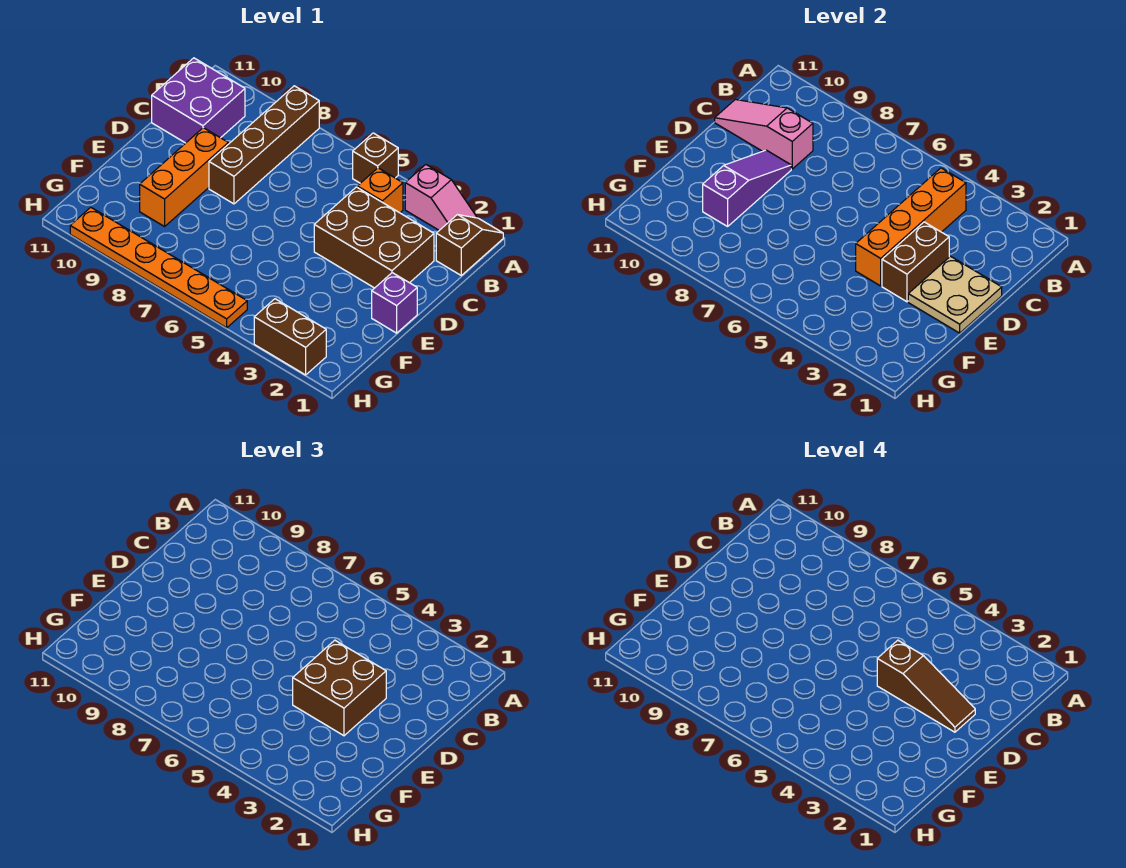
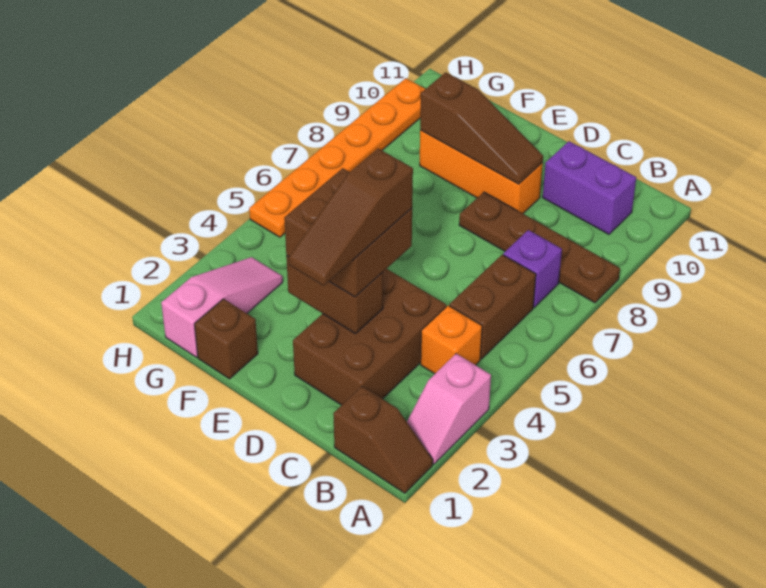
brown brick A5 level 1 -> brown brick F1 level 1
brown brick A8:D8 level 1 -> brown plate A8:D8 level 1
orange brick B4:E4 level 2 -> none
purple brick B10:C11 level 1 -> purple brick B10:C10 level 1
pink slope C9:C11 level 2 top 9 -> pink slope G1:G3 level 1 top 1
tan plate D1:E2 level 2 -> none
purple slope D9:F9 level 2 top F -> brown slope D9:F9 level 2 top F
purple brick E1 level 1 -> purple brick B7 level 1
brown brick H2:H3 level 1 -> brown brick B5:B6 level 1

